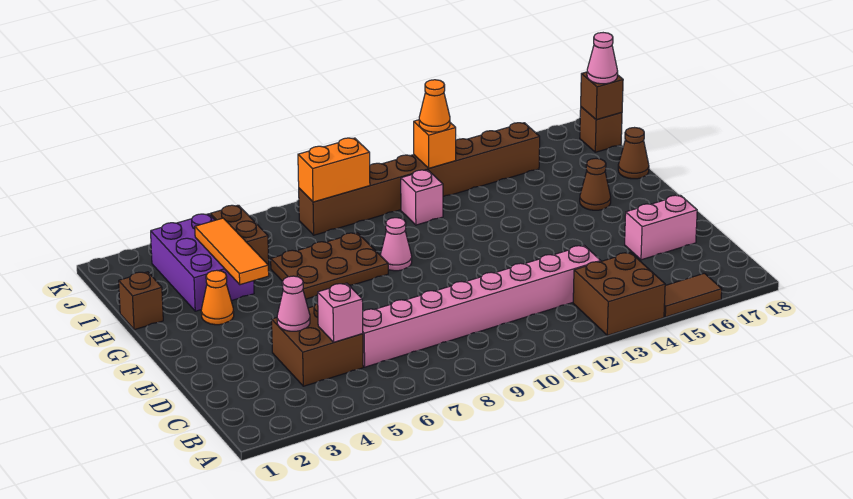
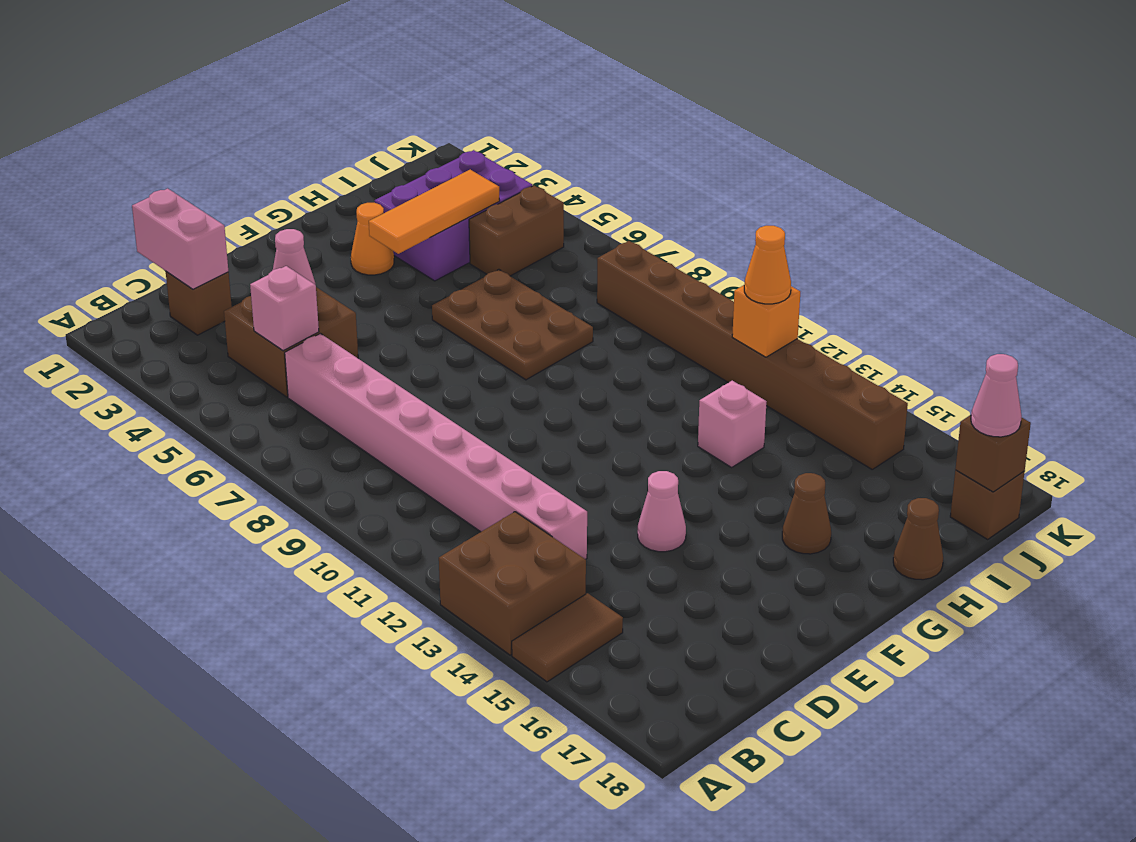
brown tile A15:A16 level 1 -> brown tile A15:B15 level 1
pink brick D16:D17 level 1 -> pink brick C1:C2 level 2
pink cone G9 level 1 -> pink cone E14 level 1
brown brick H1 level 1 -> brown brick C2 level 1
pink brick I11 level 1 -> pink brick H13 level 1
orange brick J8:J9 level 2 -> none

